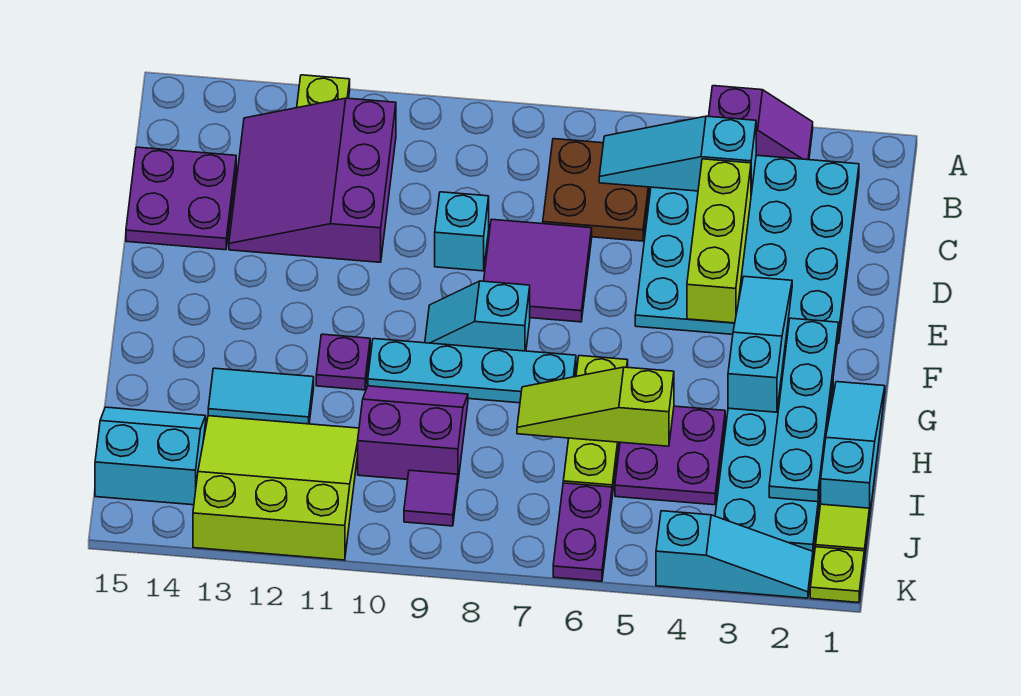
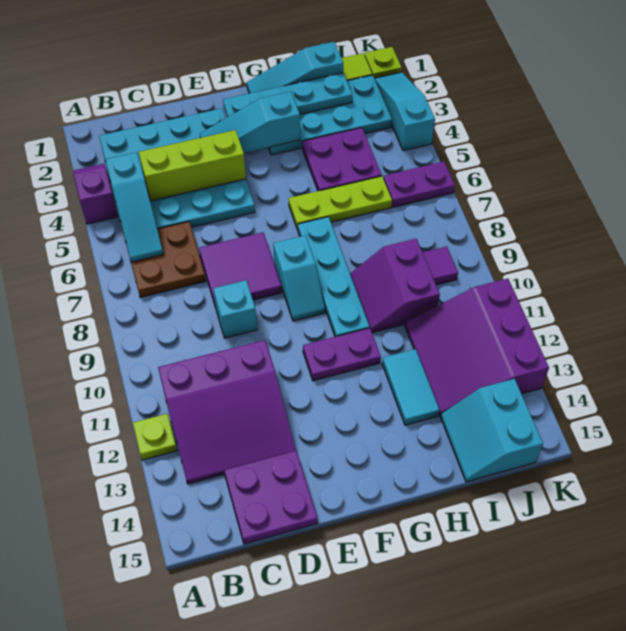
purple plate G11 level 1 -> purple plate F11:G11 level 1
lime slope H5:H7 level 2 top 5 -> none
lime slope I11:K13 level 1 top K -> purple slope I11:K13 level 1 top K

